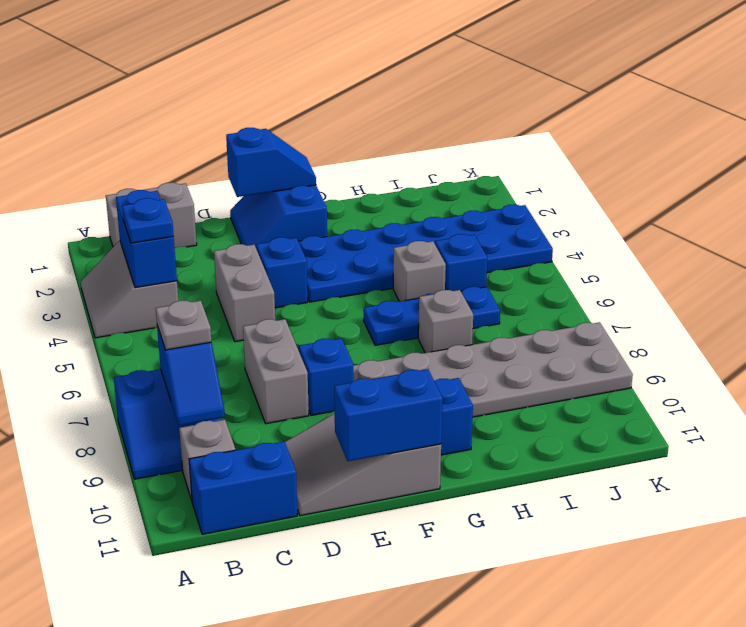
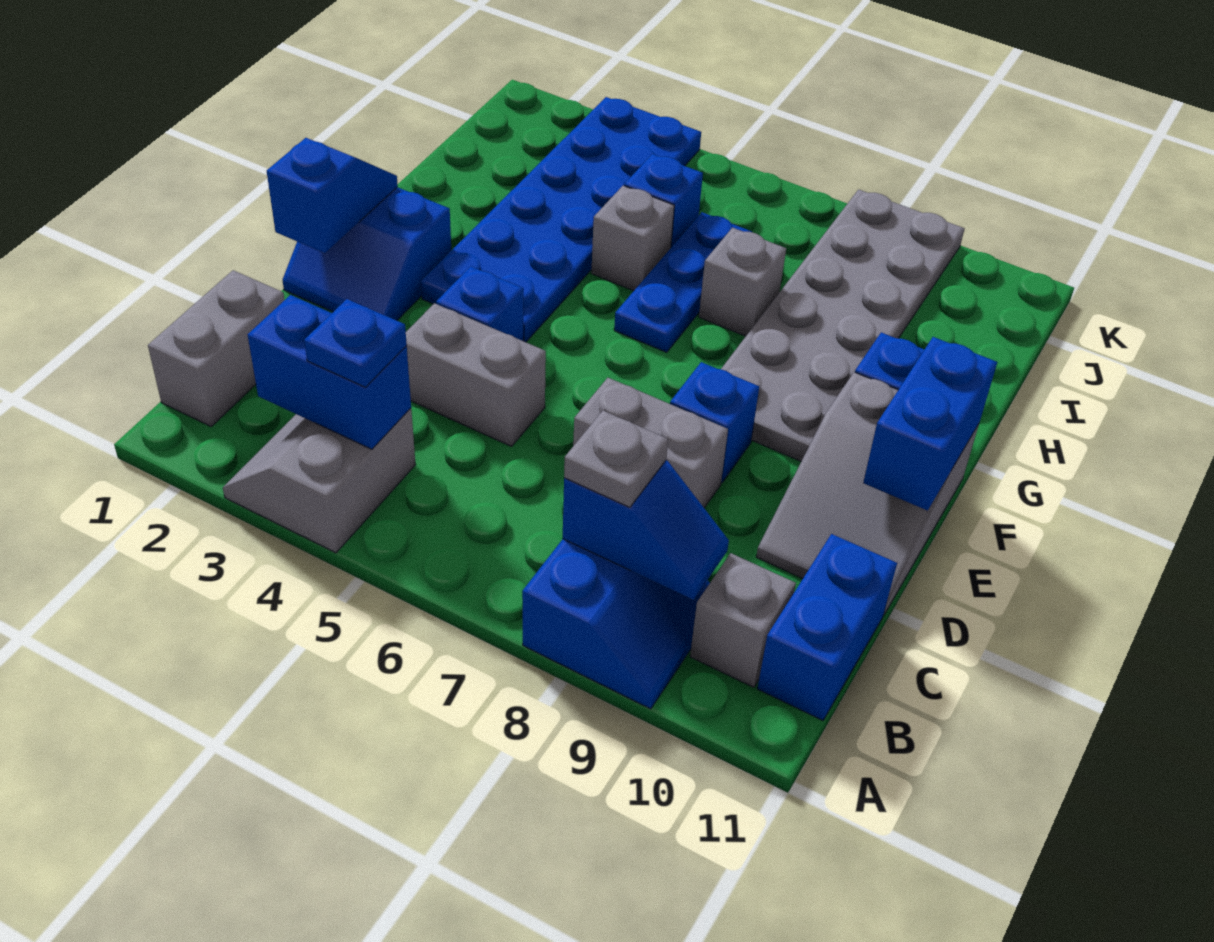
grey slope A3:B4 level 1 top B -> grey slope A3:B4 level 1 top 4

